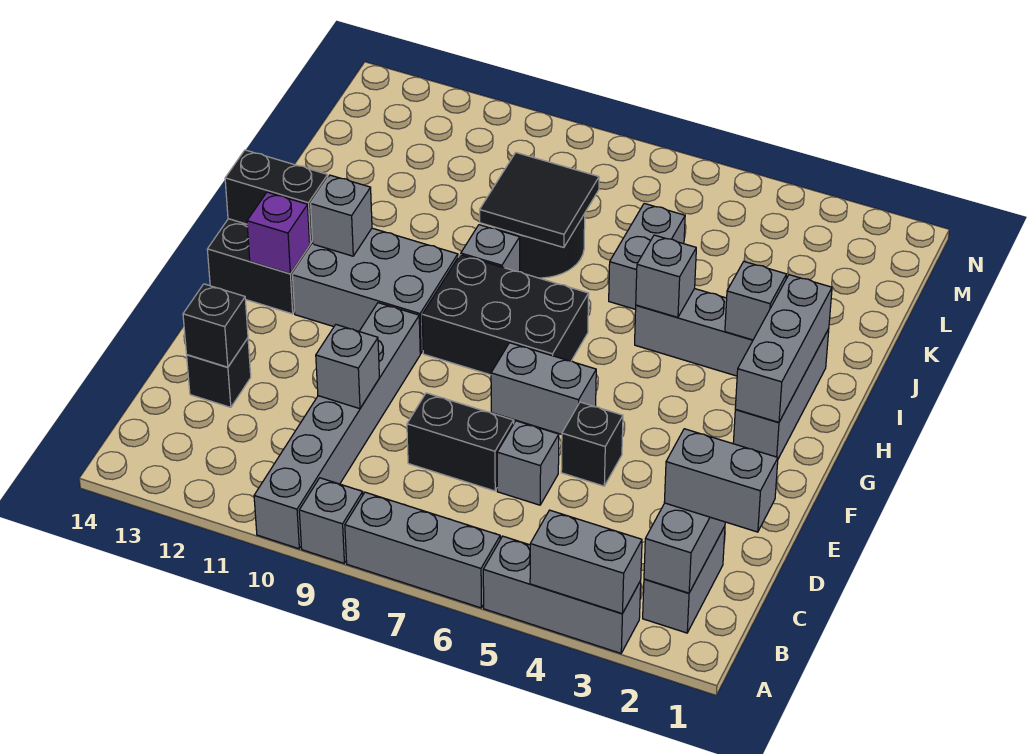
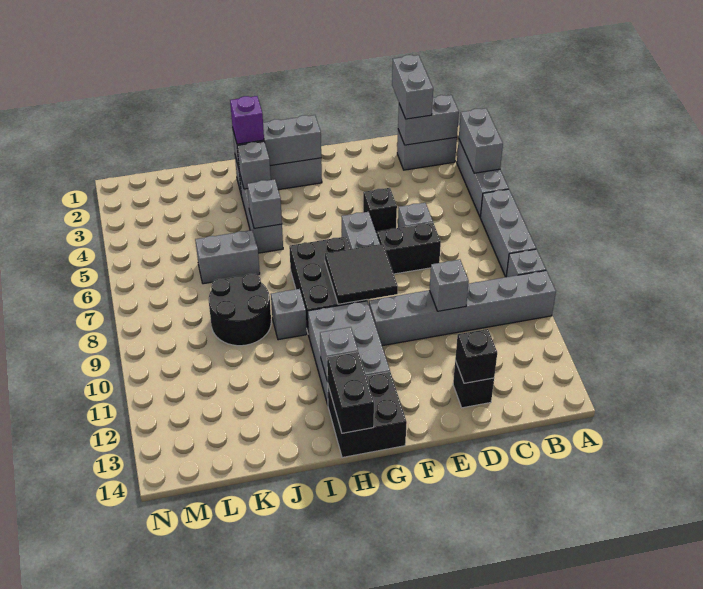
black brick D7:D8 level 1 -> black brick D7:E7 level 1
purple brick G13 level 2 -> purple brick I2 level 3
black tile J8:K9 level 2 -> black tile F8:G9 level 2

